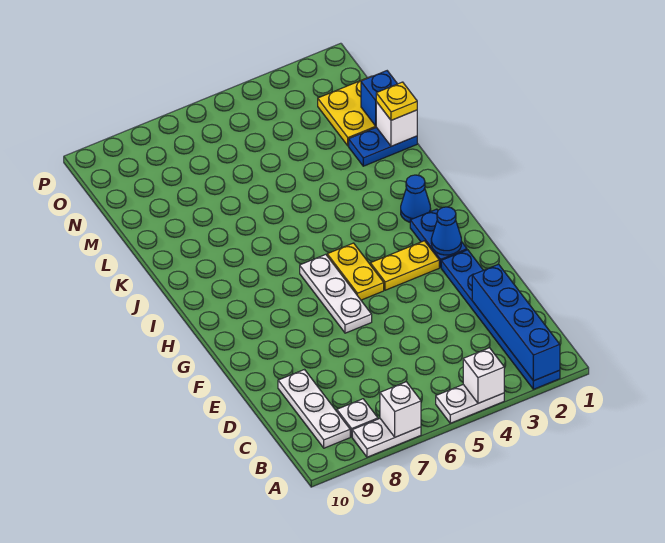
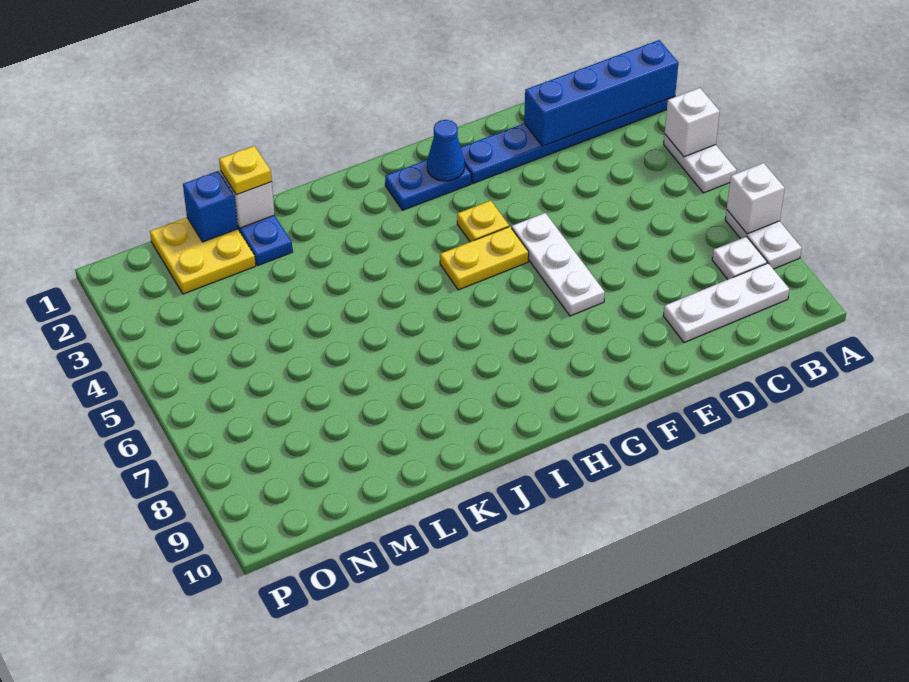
white plate F6:H6 level 1 -> white plate F5:F7 level 1
yellow plate G3:G4 level 1 -> yellow plate G4 level 1
blue cone I2 level 1 -> none

